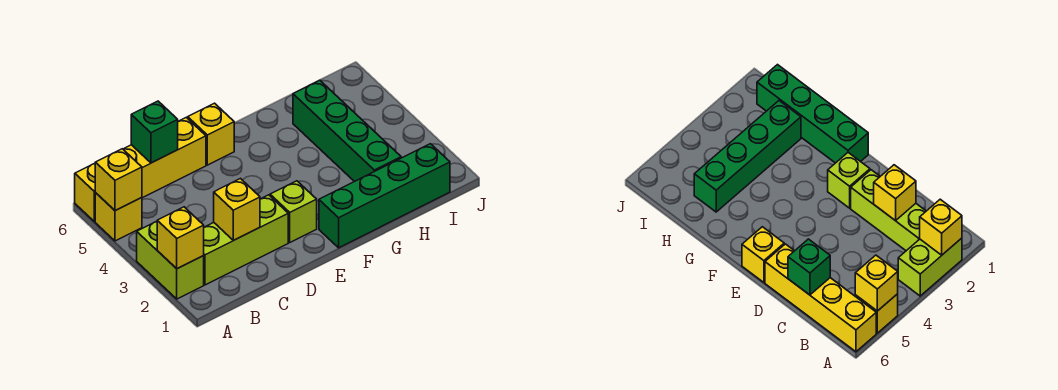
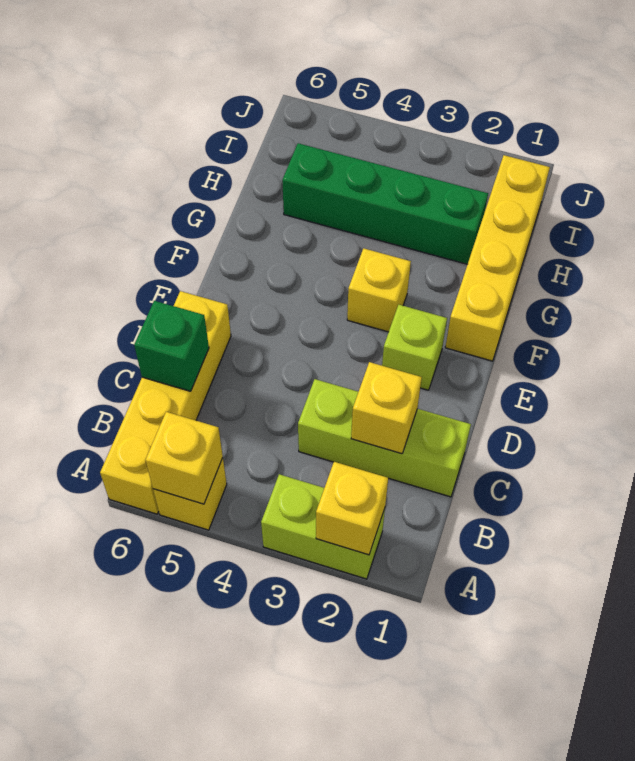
lime brick B2:D2 level 1 -> lime brick C1:C3 level 1
yellow brick E6 level 1 -> yellow brick F3 level 1
green brick F1:I1 level 1 -> yellow brick F1:I1 level 1

